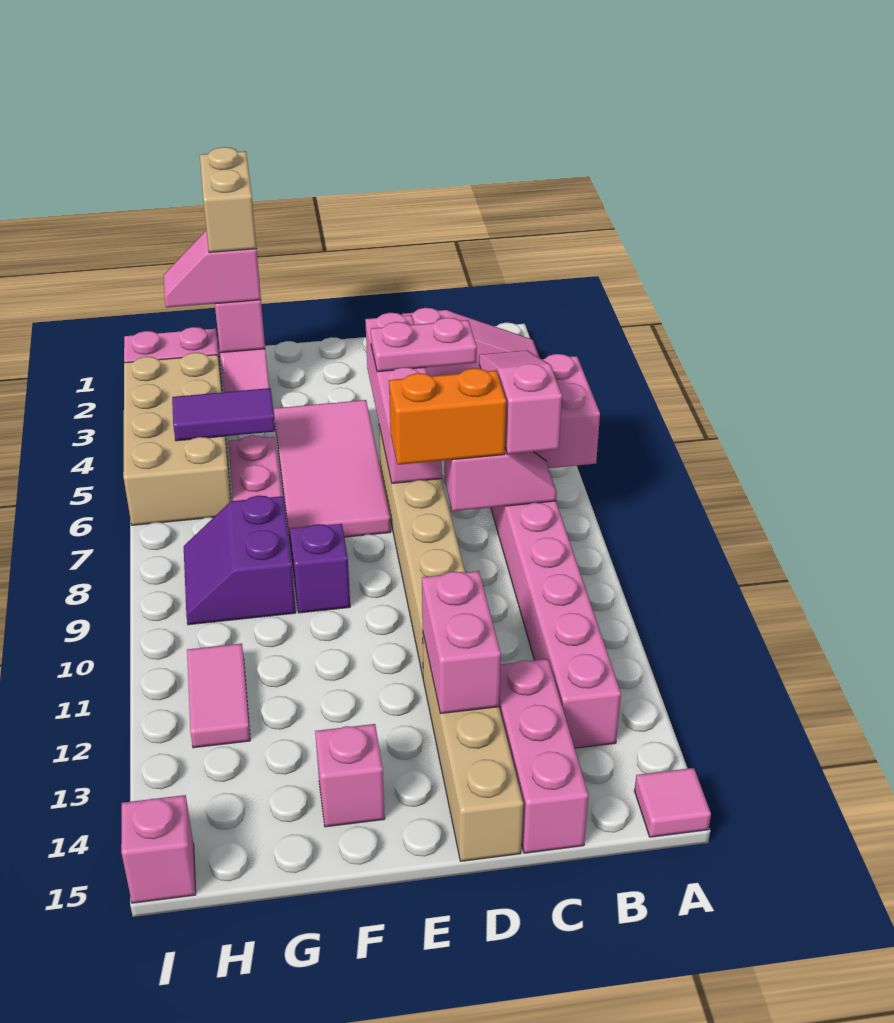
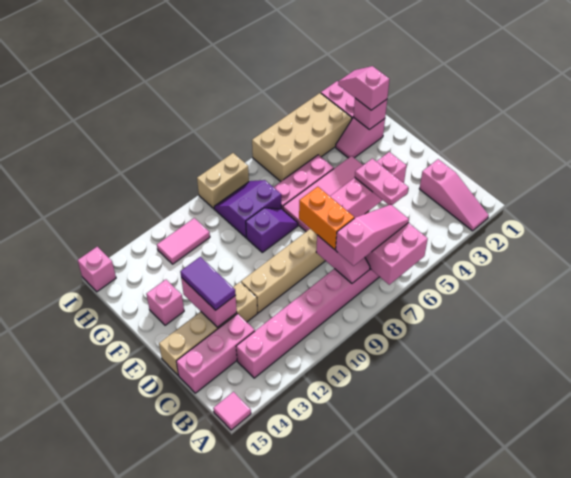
pink brick D12:D13 level 2 -> pink brick D13:E13 level 2
tan brick G1:G2 level 4 -> tan brick I8:I9 level 1
purple tile G5:H5 level 2 -> purple tile D13:E13 level 3

